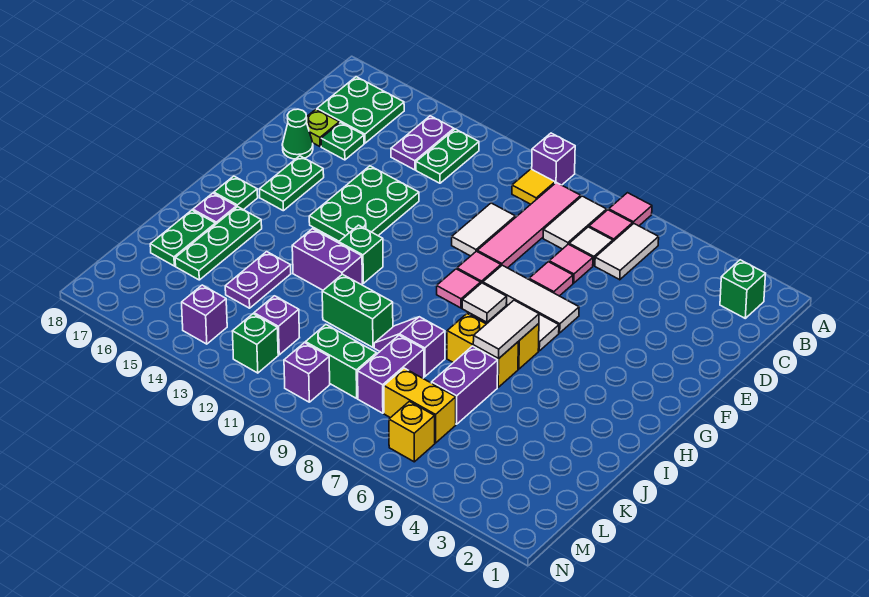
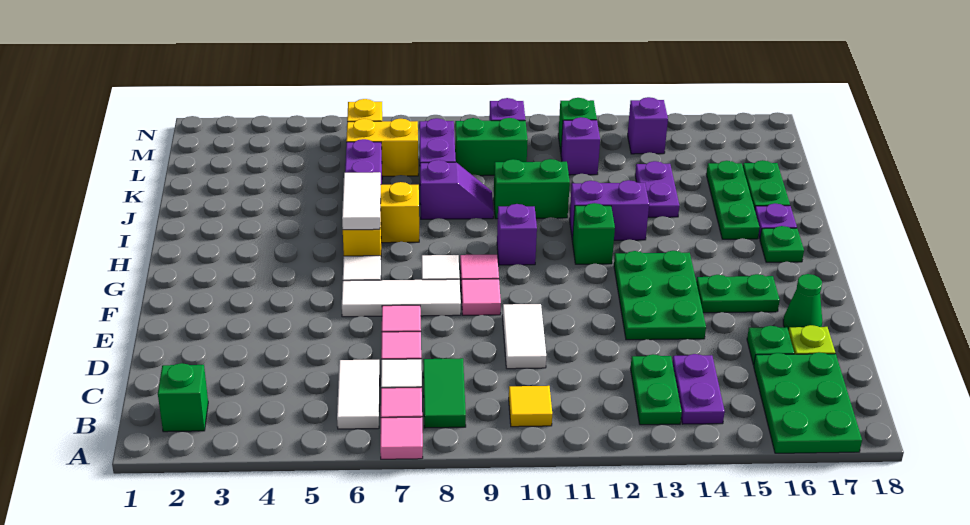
purple brick A10 level 1 -> purple brick H10 level 1
white tile B8:C8 level 1 -> green tile B8:C8 level 1
pink tile B9:E9 level 1 -> none
green plate B16:C17 level 1 -> green plate A16:C17 level 1
green plate F16:G16 level 1 -> green plate F15:F16 level 1

